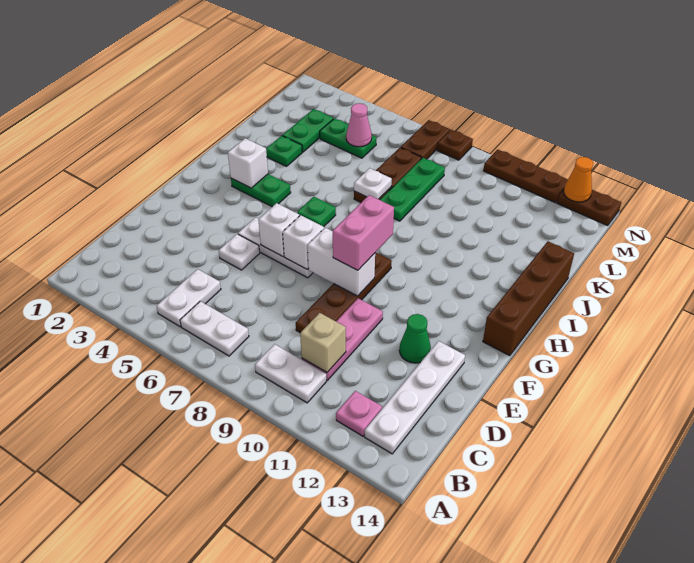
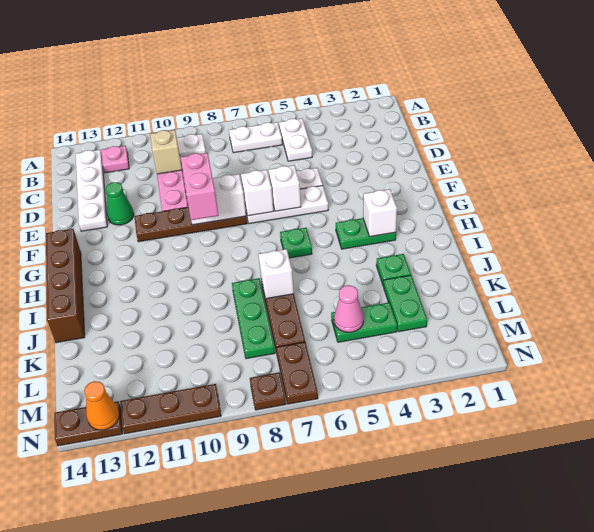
brown plate D9:G9 level 1 -> brown plate F8:F11 level 1
white plate J7 level 2 -> white brick J7 level 2

